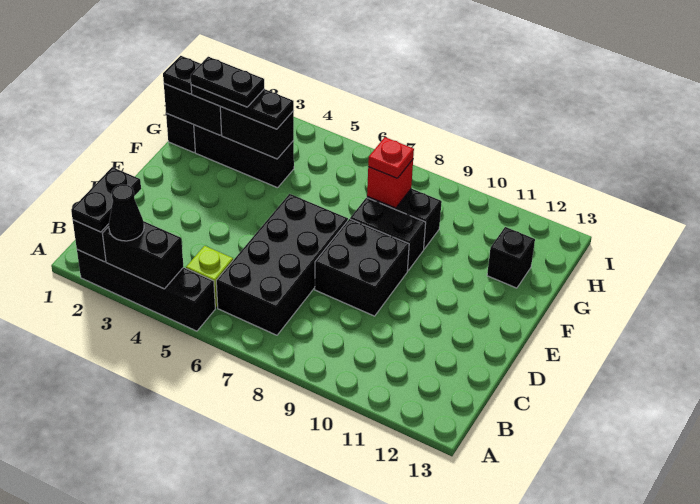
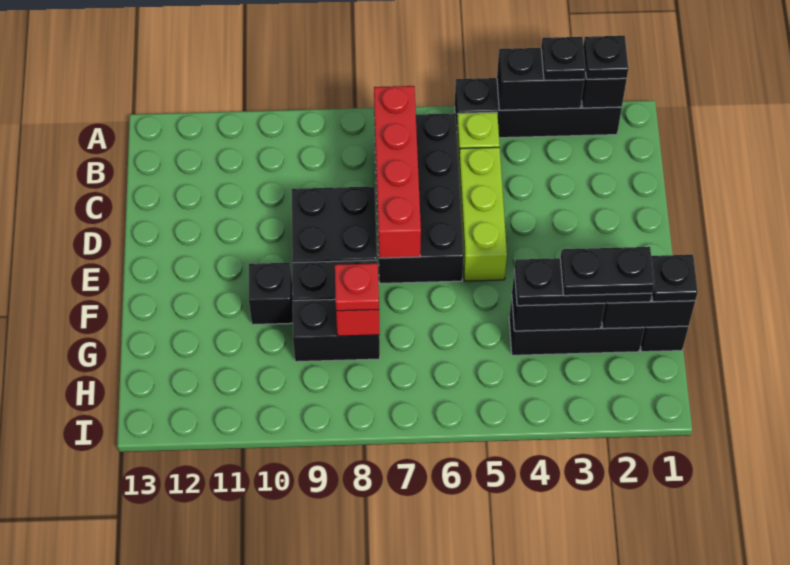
black plate A2:B2 level 3 -> black plate A2 level 3
black cone A3 level 3 -> black plate A3 level 3
none -> red brick B7:E7 level 2
none -> lime brick C5:E5 level 1
black brick G12 level 1 -> black brick F10 level 1

